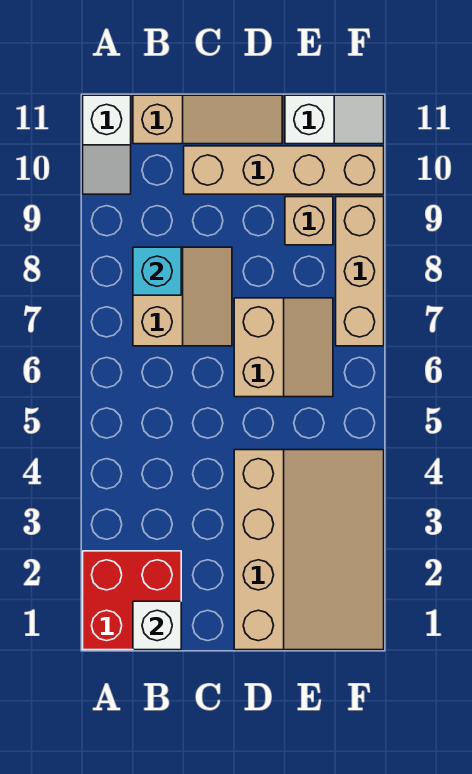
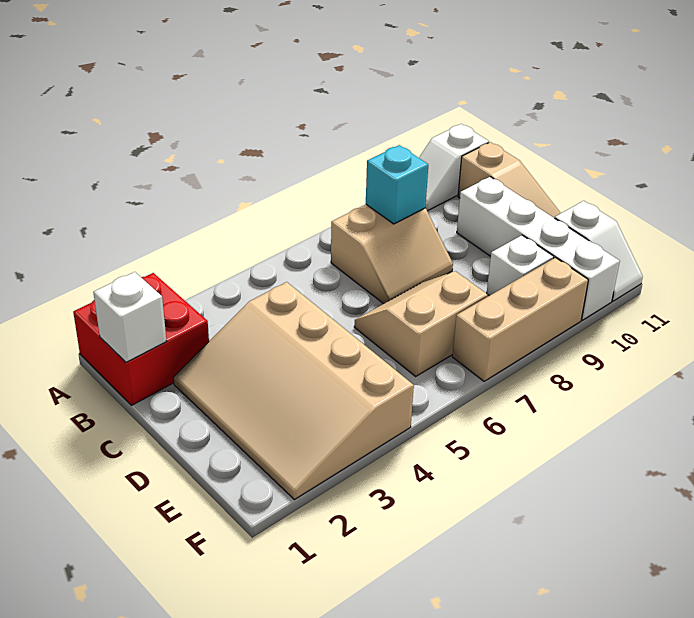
tan brick C10:F10 level 1 -> white brick C10:F10 level 1
tan slope D1:F4 level 1 top D -> tan slope C2:F4 level 1 top 4
tan slope D6:E7 level 1 top D -> tan slope D6:E7 level 1 top E
tan brick E9 level 1 -> white brick E9 level 1

